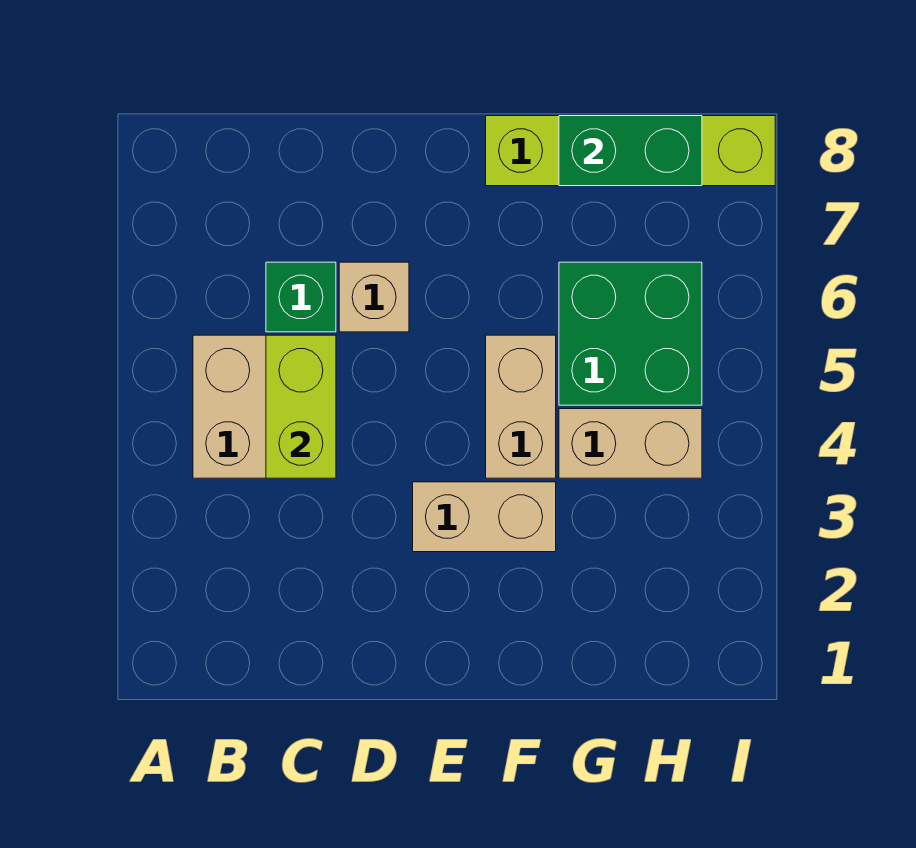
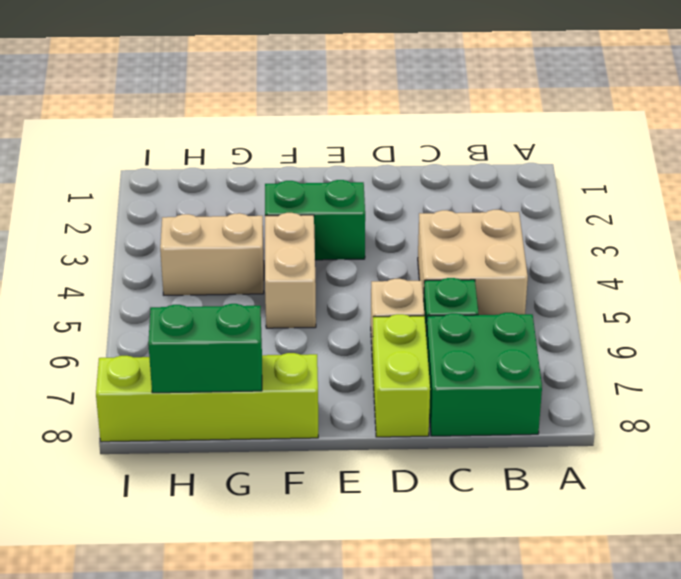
lime brick C4:C5 level 2 -> lime brick D7:D8 level 1
tan brick E3:F3 level 1 -> green brick E3:F3 level 1
green brick G5:H6 level 1 -> green brick B7:C8 level 1

